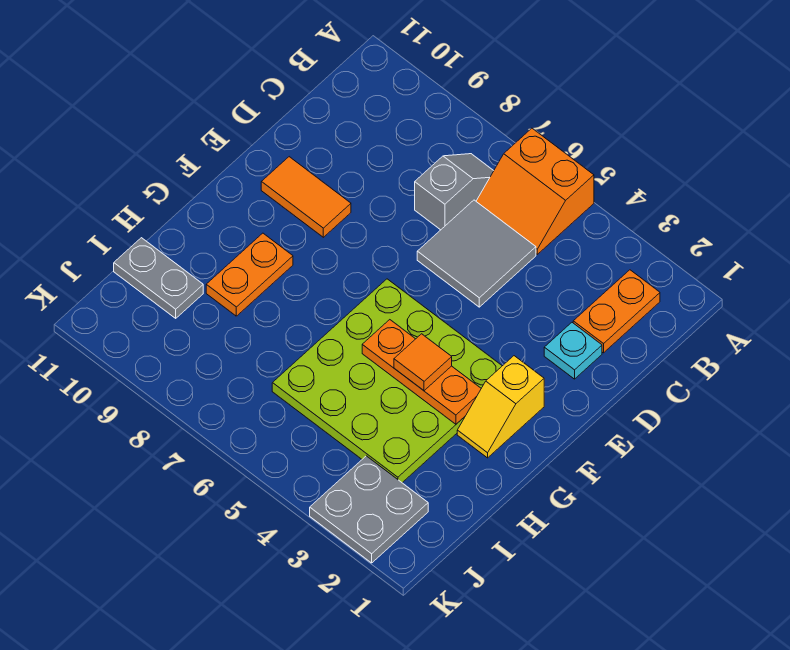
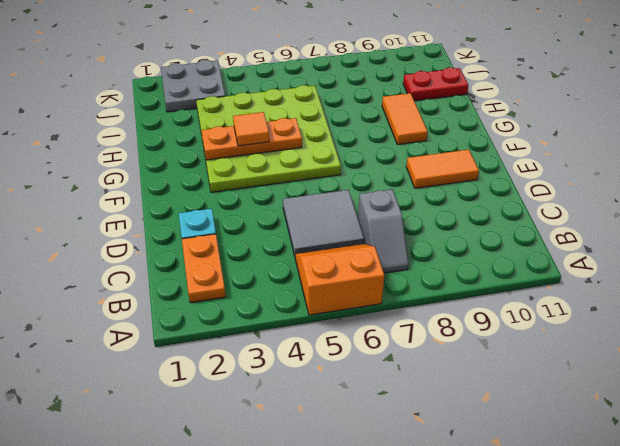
yellow slope F2:G2 level 1 top F -> none
orange plate G9:H9 level 1 -> orange tile G9:H9 level 1
grey plate I10:I11 level 1 -> red plate I10:I11 level 1

